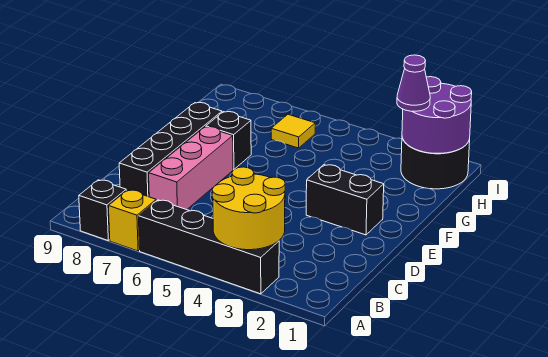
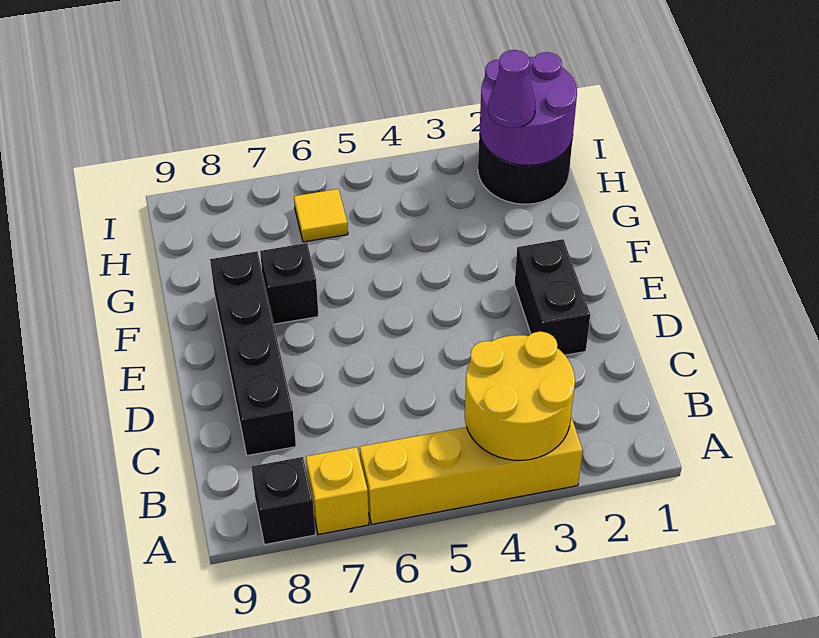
black brick A3:A6 level 1 -> yellow brick A3:A6 level 1
pink brick C7:E7 level 1 -> none
black brick E2:E3 level 1 -> black brick D2:E2 level 1

